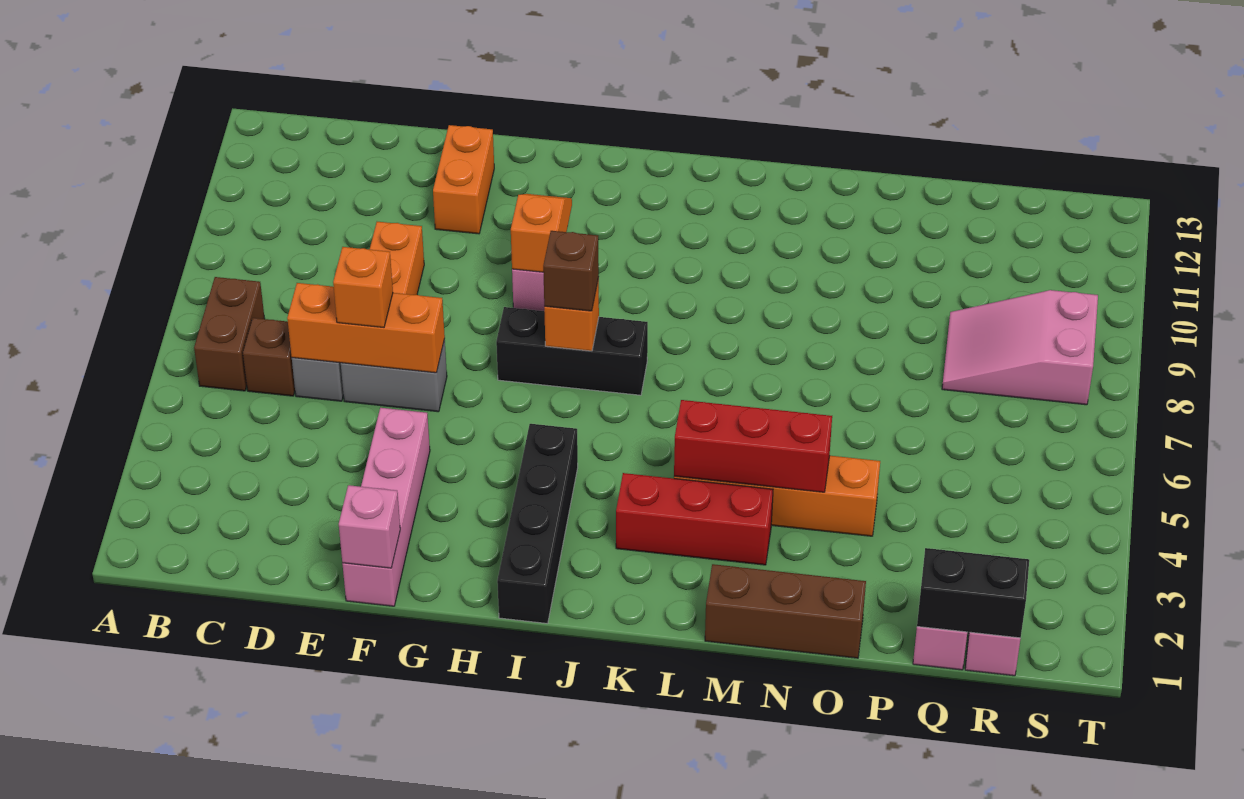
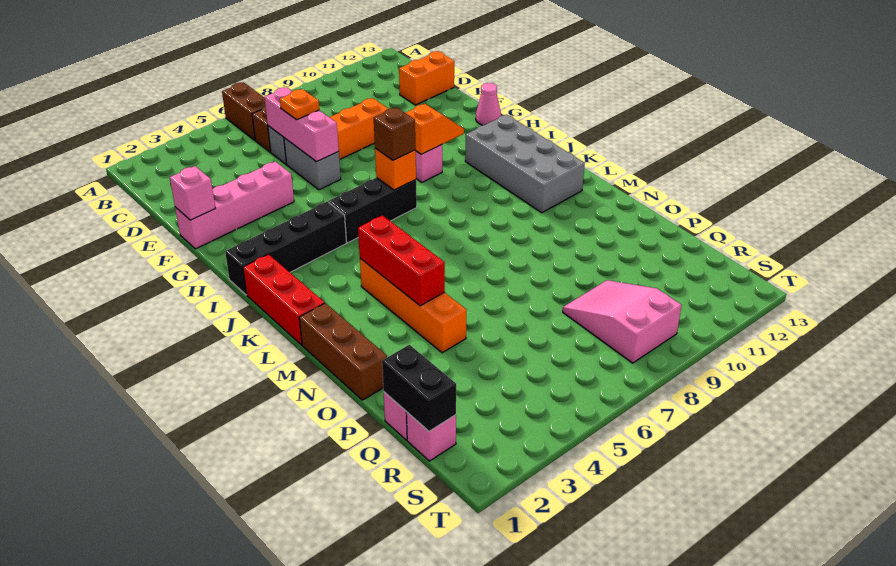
brown brick B6:B7 level 1 -> brown brick A6:B6 level 1
orange brick D6:F6 level 2 -> pink brick D6:F6 level 2
orange brick E6 level 3 -> orange plate E6 level 3
orange brick F11:F12 level 1 -> orange brick D12:D13 level 1
none -> pink cone G13 level 1
black brick H7:J7 level 1 -> black brick I5:I7 level 1
none -> grey brick I11:L12 level 1
red brick K3:M3 level 1 -> red brick J1:L1 level 1

